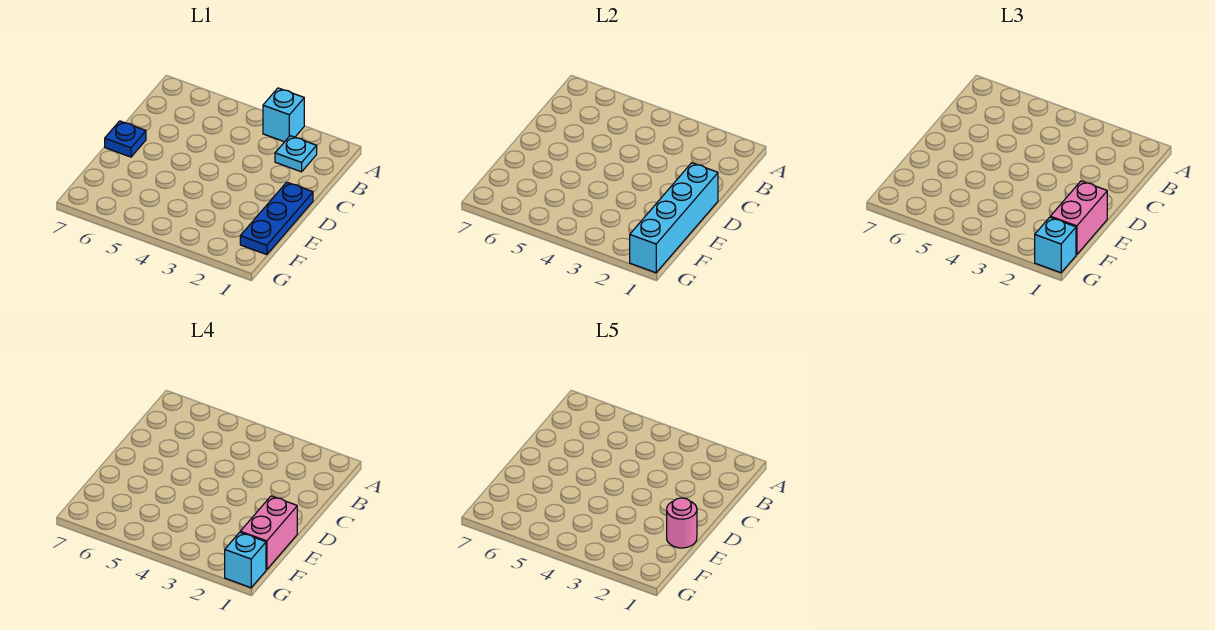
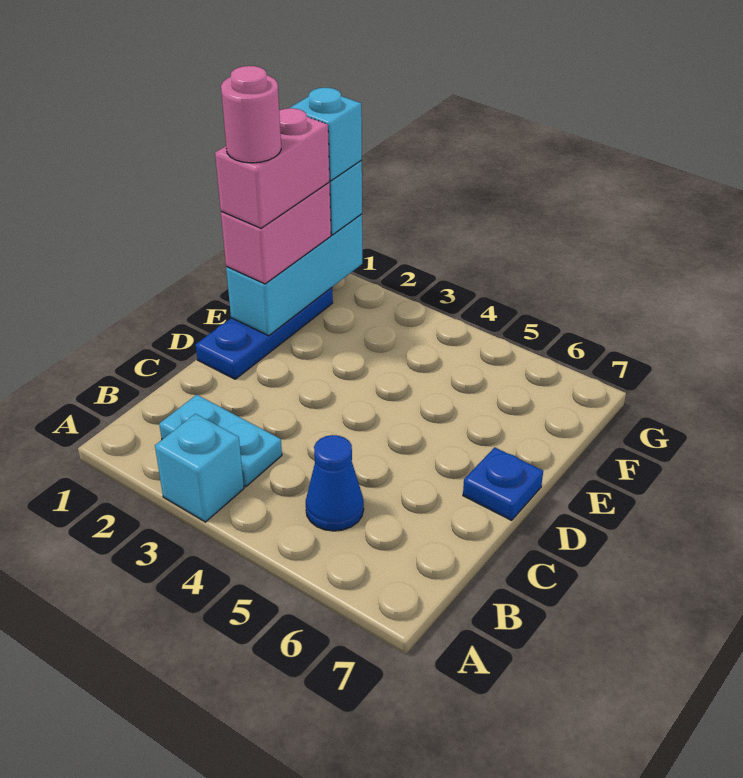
cyan plate B2 level 1 -> cyan plate B2:B3 level 1
none -> blue cone B5 level 1
cyan brick D1:G1 level 2 -> cyan brick E1:G1 level 2

